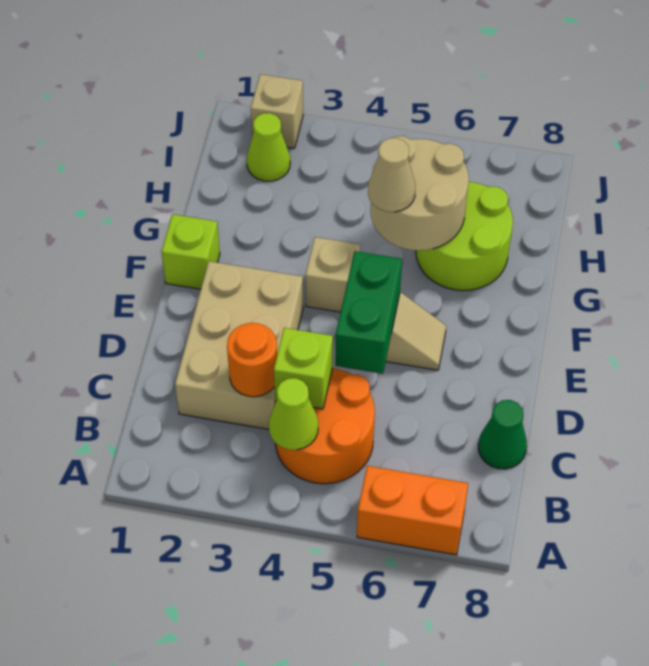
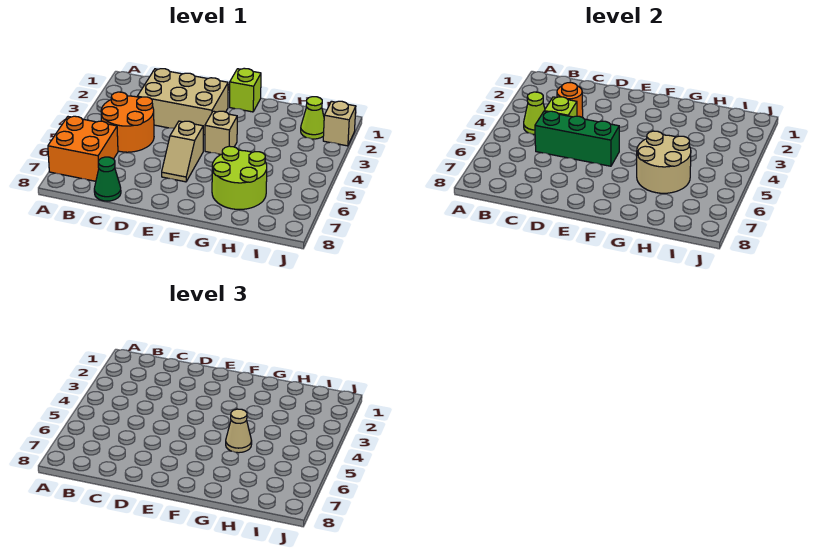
orange brick A6:A7 level 1 -> orange brick A6:B7 level 1
green brick D5:E5 level 2 -> green brick C5:E5 level 2

